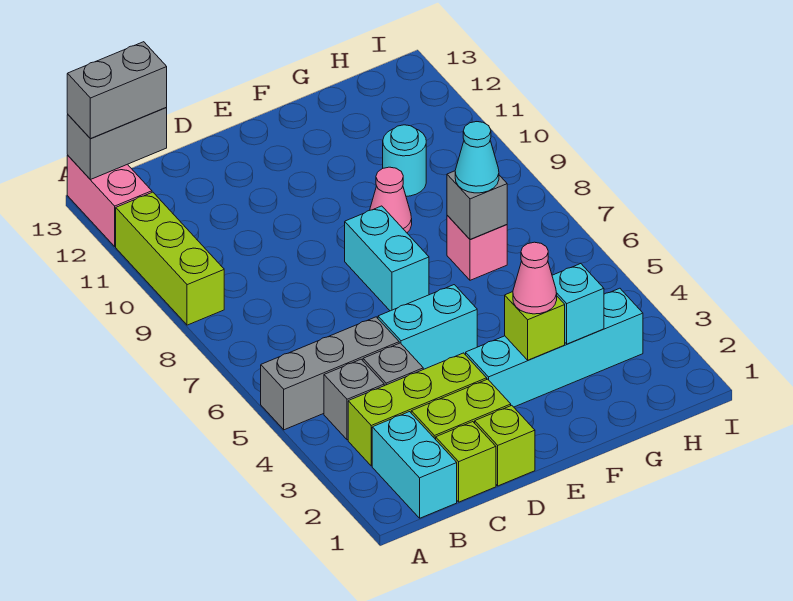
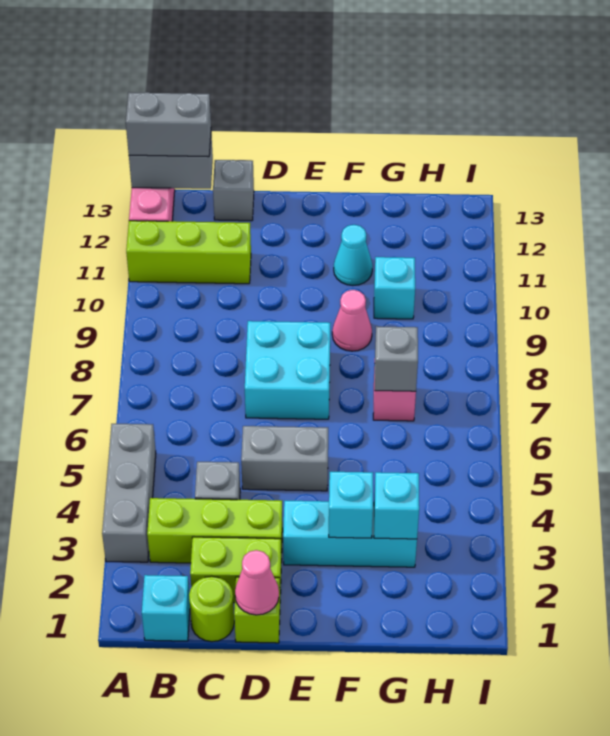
grey brick A5:C5 level 1 -> grey brick A3:A5 level 1
lime brick A9:A11 level 1 -> lime brick A11:C11 level 1
cyan brick B1:B2 level 1 -> cyan brick B1 level 1
grey brick B4 level 1 -> grey brick C13 level 1
lime brick C1 level 1 -> lime round brick C1 level 1
cyan brick D5:E5 level 1 -> grey brick D5:E5 level 1
cyan brick E3:H3 level 1 -> cyan brick E3:G3 level 1
cyan brick E7:E8 level 1 -> cyan brick D7:E8 level 1
lime brick F3 level 2 -> cyan brick F3 level 2
pink cone F3 level 3 -> pink cone D1 level 2
cyan cone G7 level 3 -> cyan cone F11 level 1
cyan round brick G10 level 1 -> cyan brick G10 level 1

